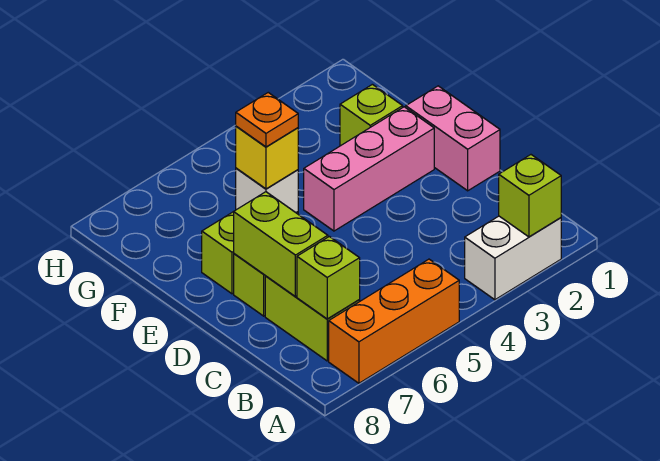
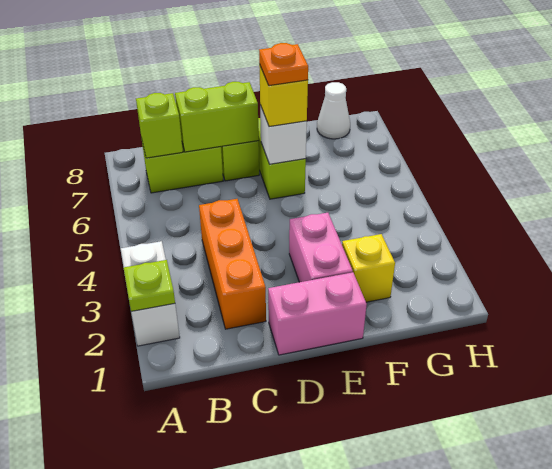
lime brick A2 level 2 -> lime plate A2 level 2
orange brick A5:A7 level 1 -> orange brick C2:C4 level 1
pink brick E2:E4 level 1 -> pink brick E2:E3 level 1
lime brick F2 level 1 -> yellow brick F2 level 1
none -> white cone G8 level 1

